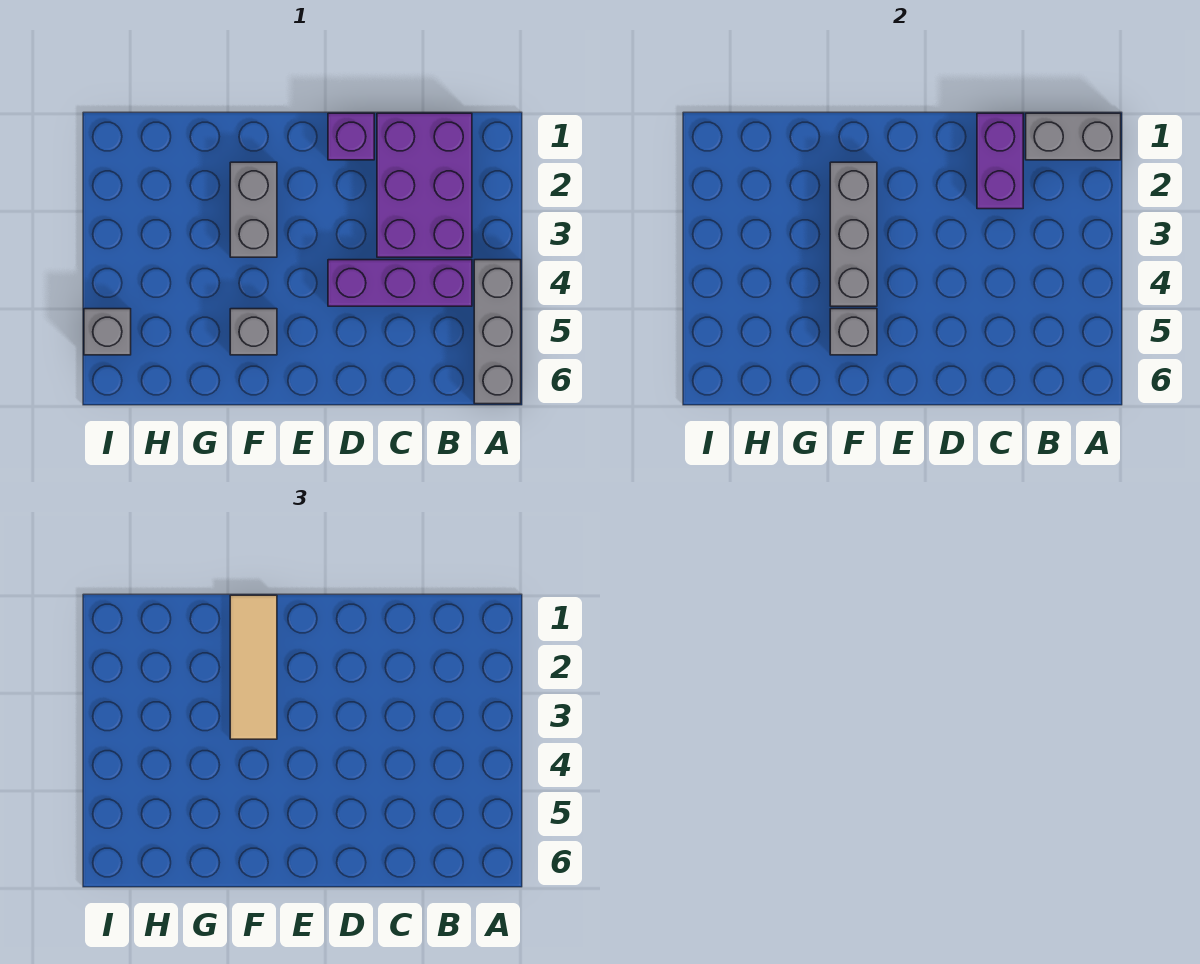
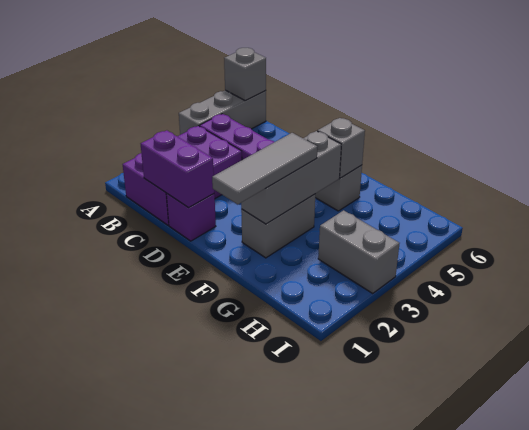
grey brick A1:B1 level 2 -> grey brick H3:I3 level 1
purple brick C1:C2 level 2 -> purple brick C1:D1 level 2
tan tile F1:F3 level 3 -> grey tile F1:F3 level 3
grey brick I5 level 1 -> grey brick A6 level 2

